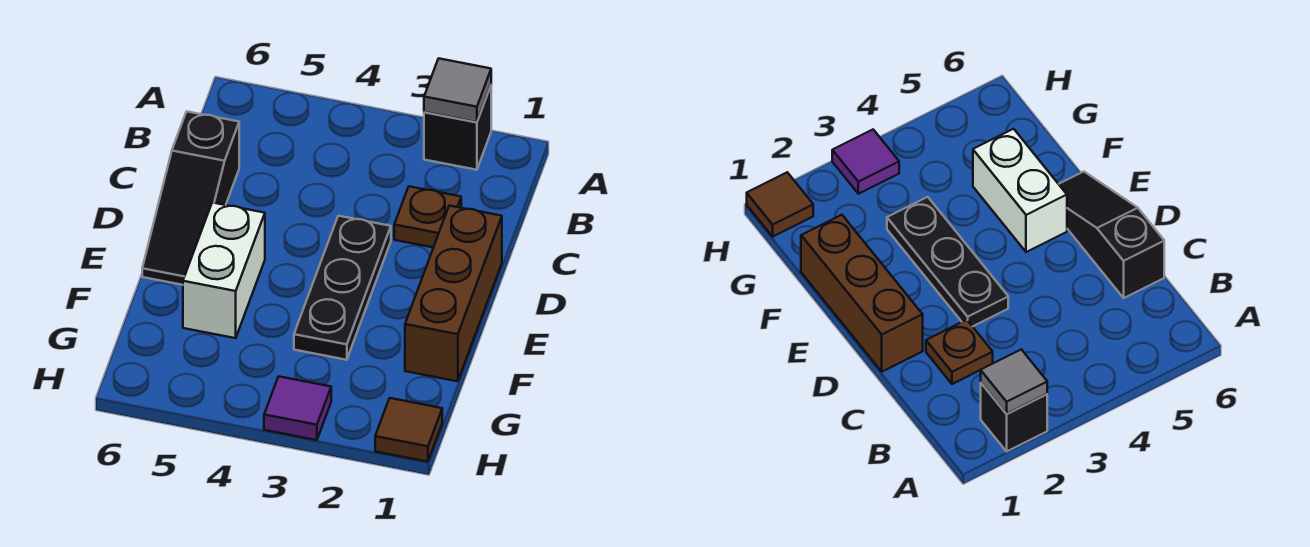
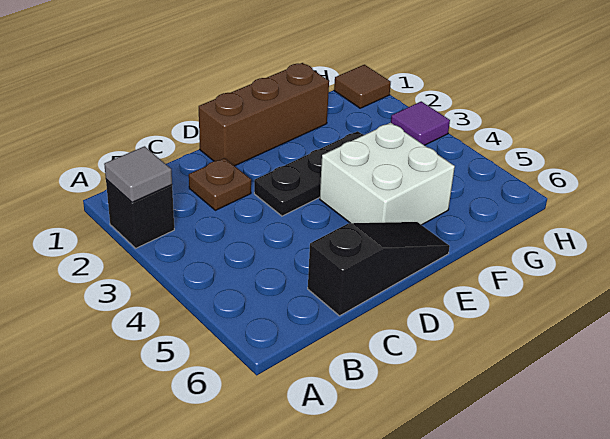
white brick E5:F5 level 1 -> white brick E4:F5 level 1

